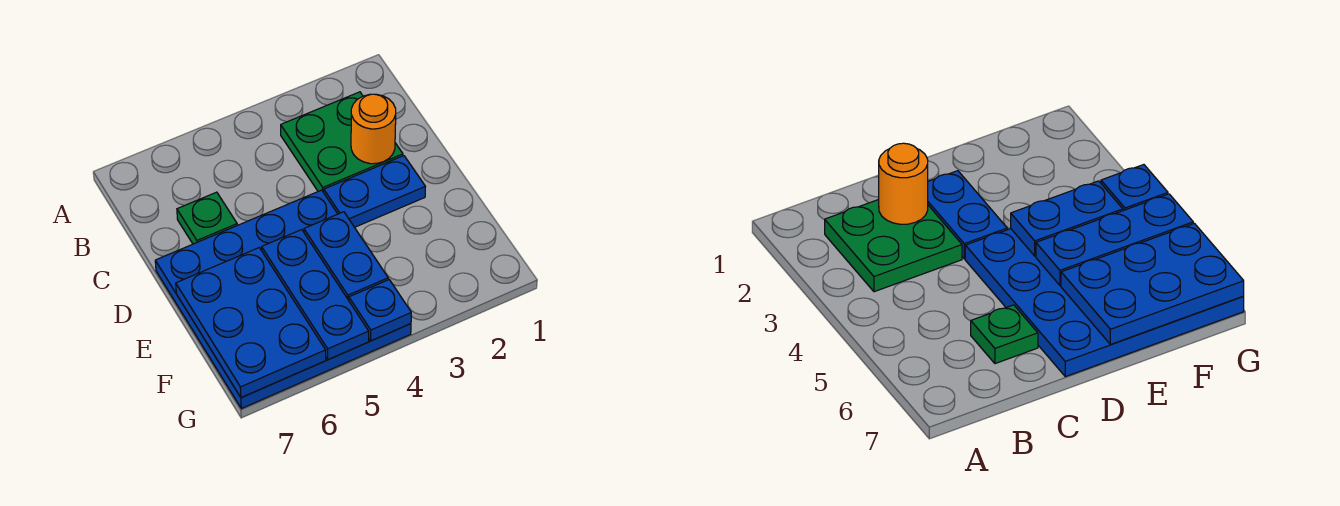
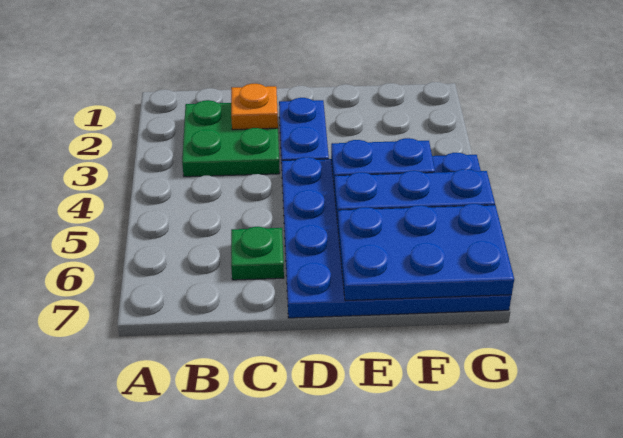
orange round brick C2 level 2 -> orange plate C2 level 2
blue plate G4 level 2 -> none

